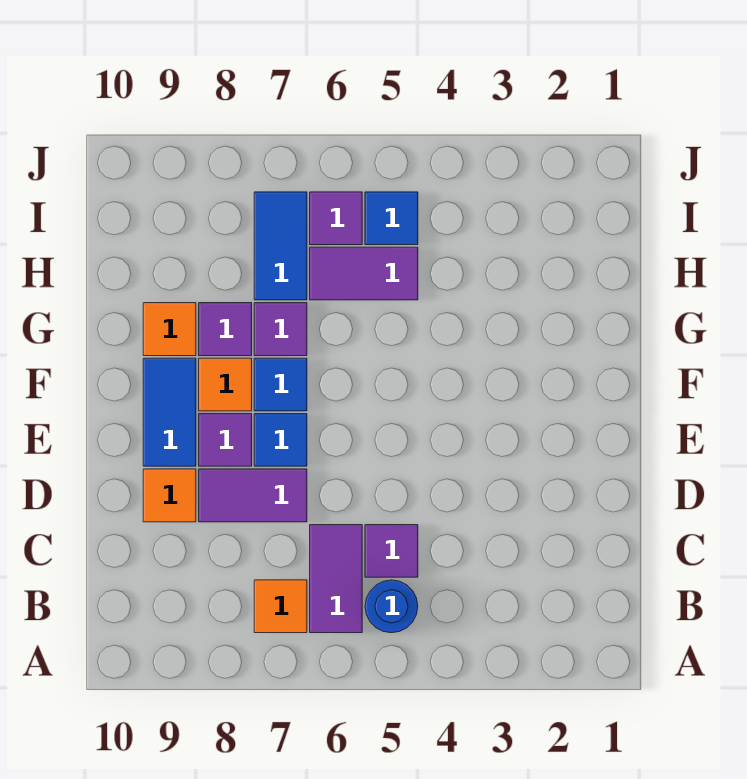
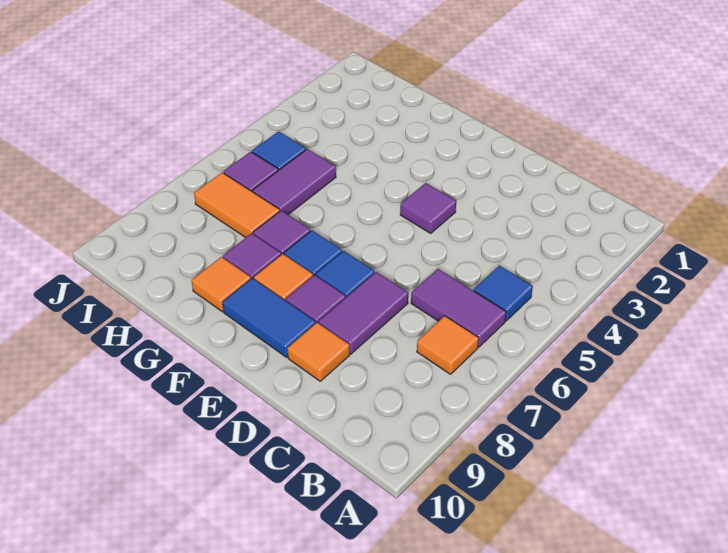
blue round brick B5 level 1 -> blue tile B5 level 1
purple tile C5 level 1 -> purple tile E4 level 1
blue tile H7:I7 level 1 -> orange tile H7:I7 level 1

